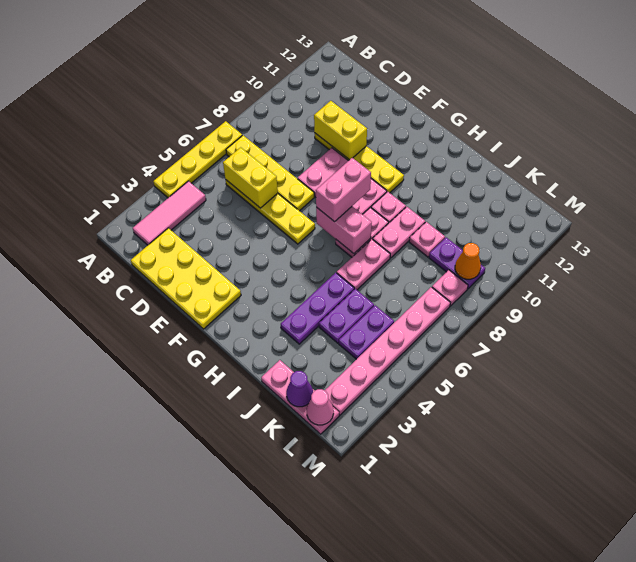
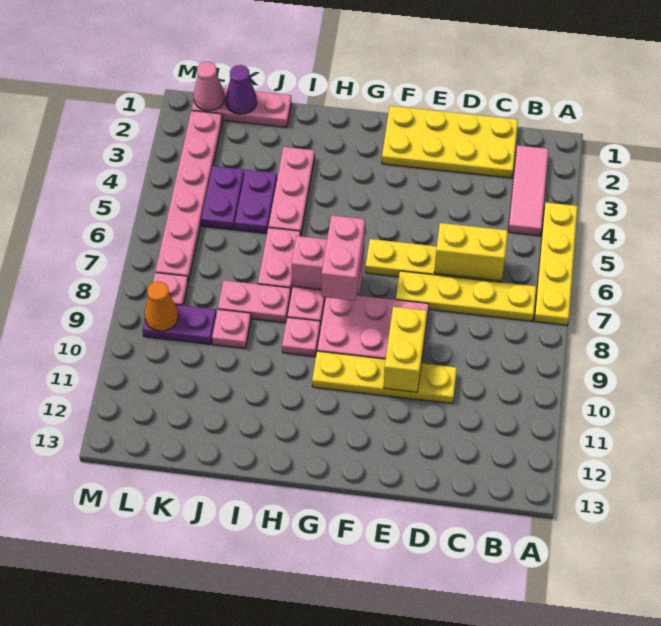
yellow brick D10:E10 level 2 -> yellow brick E9:E10 level 2
purple plate I3:I5 level 1 -> pink plate I3:I5 level 1
pink plate I8:I9 level 1 -> pink plate I8:J8 level 1

